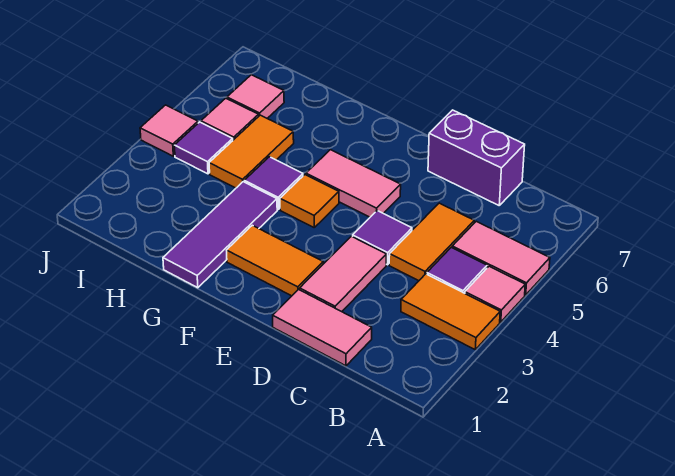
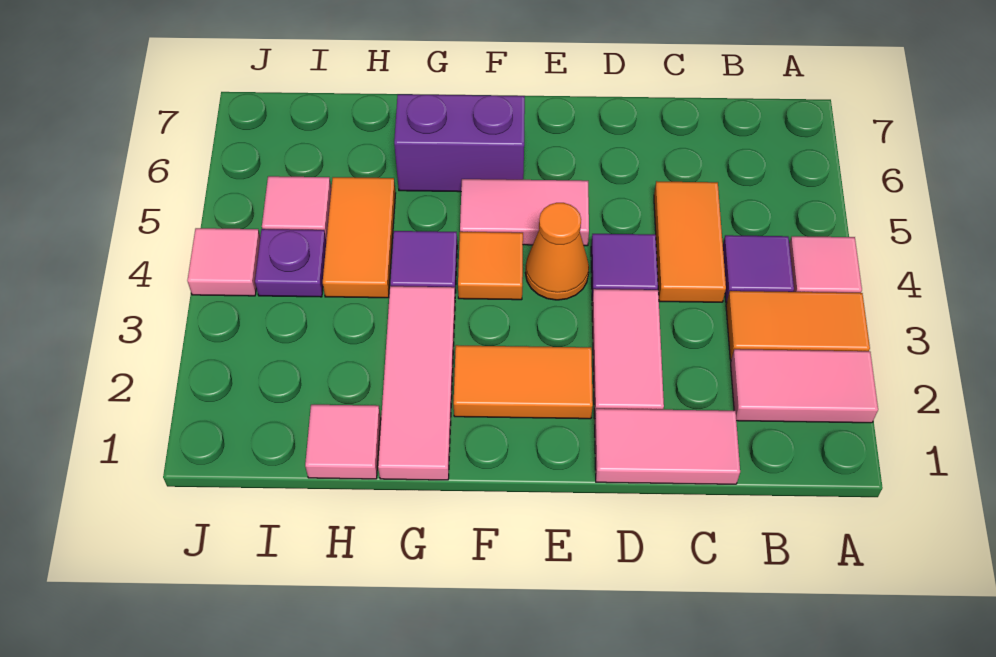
pink tile A5:B5 level 1 -> pink tile A2:B2 level 1
purple brick C7:D7 level 1 -> purple brick F6:G6 level 1
none -> orange cone E4 level 1
purple tile G1:G3 level 1 -> pink tile G1:G3 level 1
purple tile I4 level 1 -> purple plate I4 level 1
pink tile I6 level 1 -> pink tile H1 level 1

